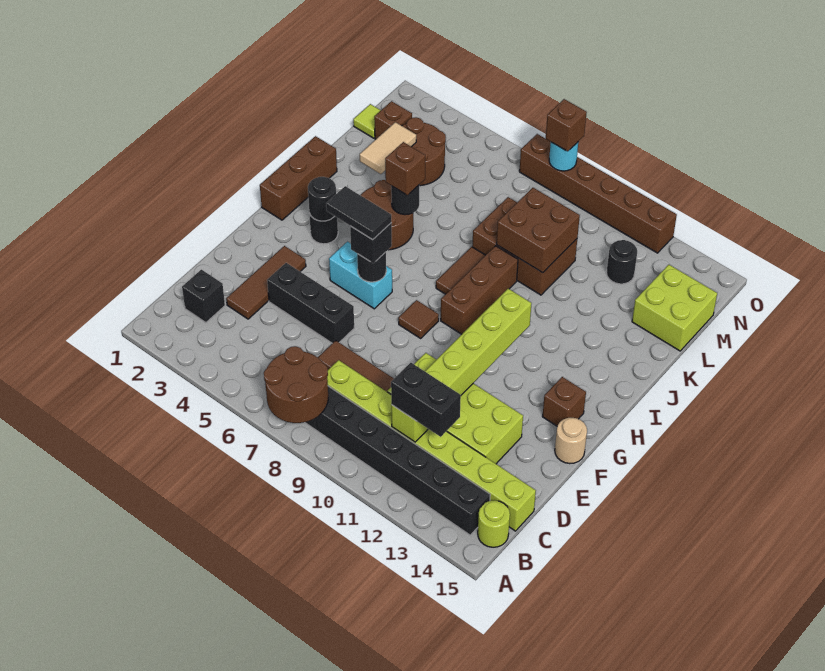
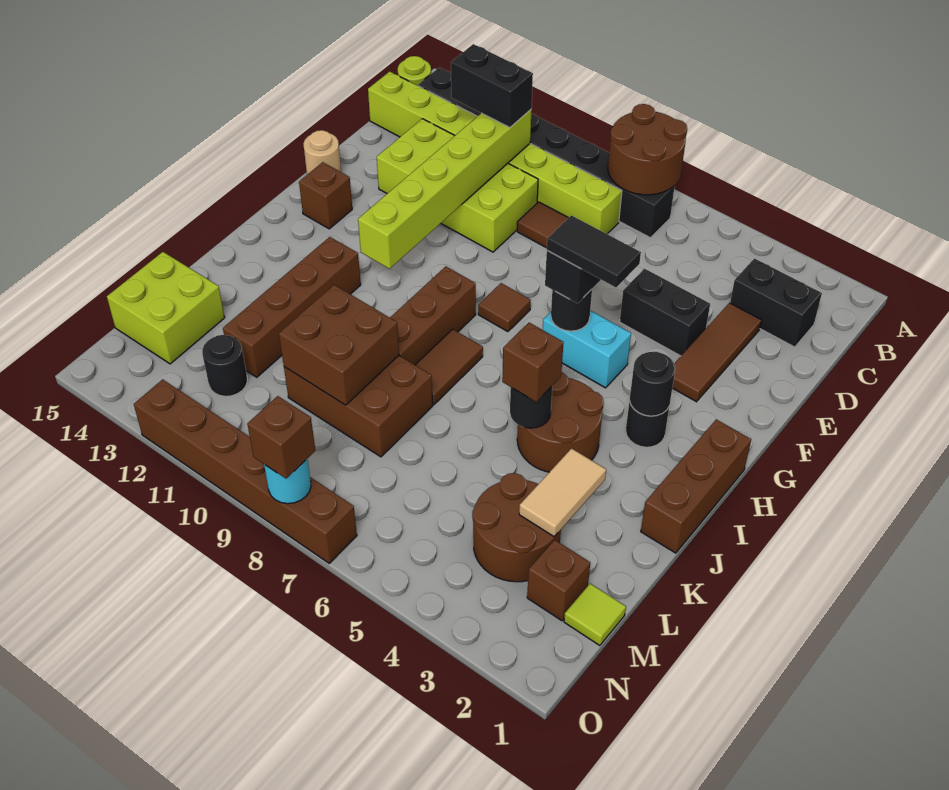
black brick C2 level 1 -> black brick C2:C3 level 1
black brick E4:E6 level 1 -> black brick E4:E5 level 1
none -> brown brick I12:L12 level 1

